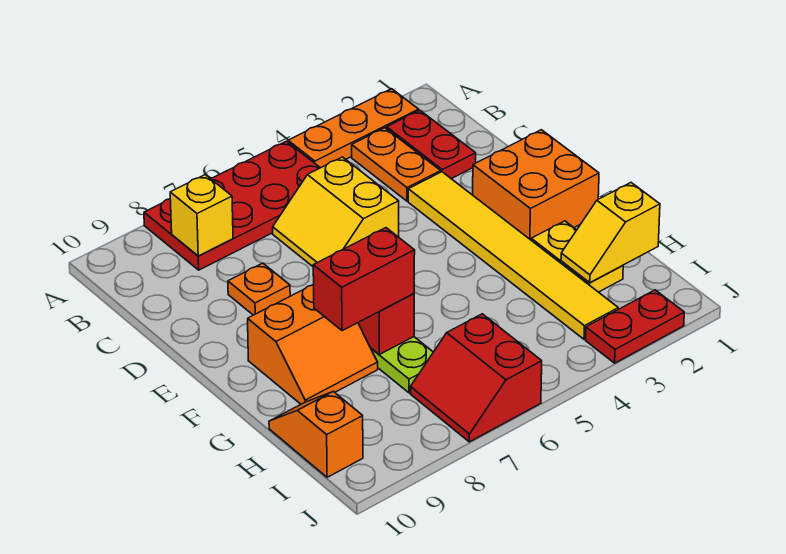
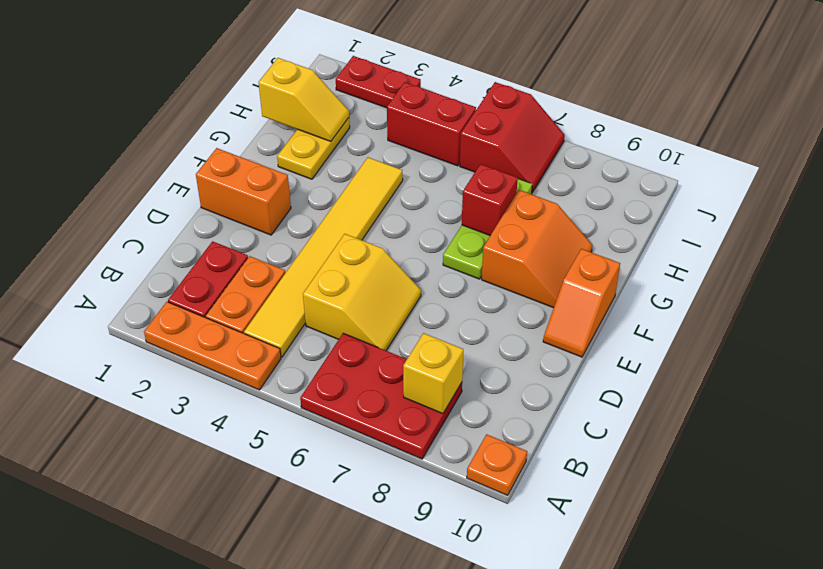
red plate A5:B8 level 1 -> red plate A6:B8 level 1
yellow tile D3:I3 level 1 -> yellow tile B4:G4 level 1
orange plate D8 level 1 -> orange plate A10 level 1
orange brick E1:F2 level 1 -> orange brick E1:E2 level 1
orange slope F8:G9 level 1 top F -> orange slope F8:G9 level 1 top 8
red brick G7:G8 level 3 -> red brick I4:I5 level 1
orange slope H10:I10 level 1 top I -> orange slope E10:F10 level 1 top F

